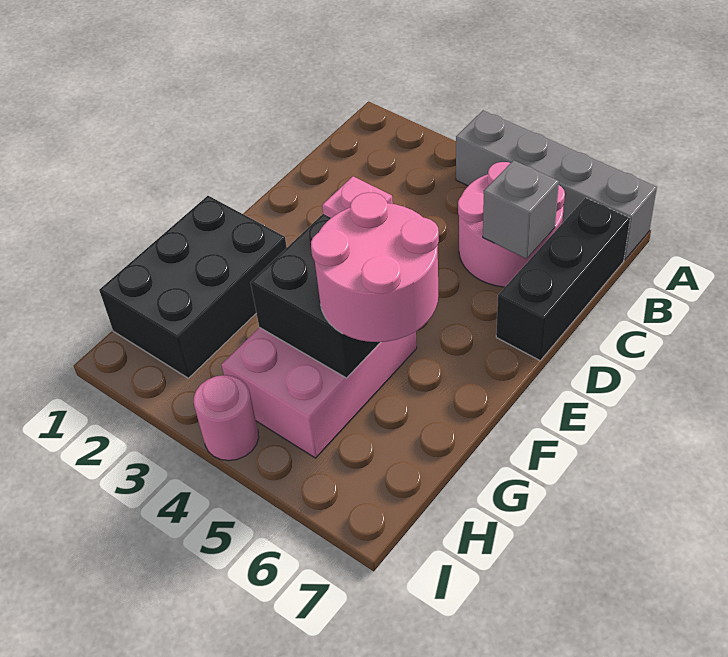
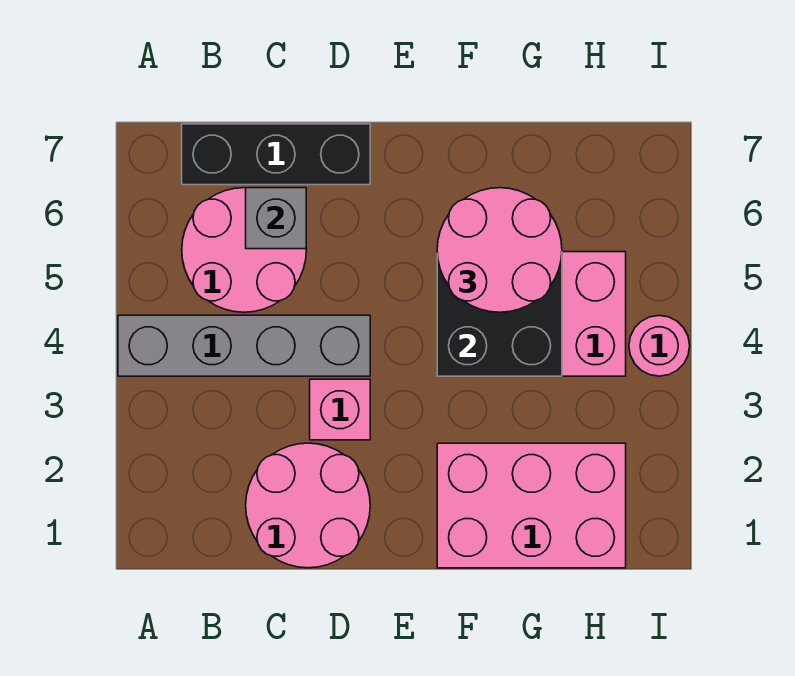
grey brick A4:A7 level 1 -> grey brick A4:D4 level 1
none -> pink round brick C1:D2 level 1
black brick F1:H2 level 1 -> pink brick F1:H2 level 1

